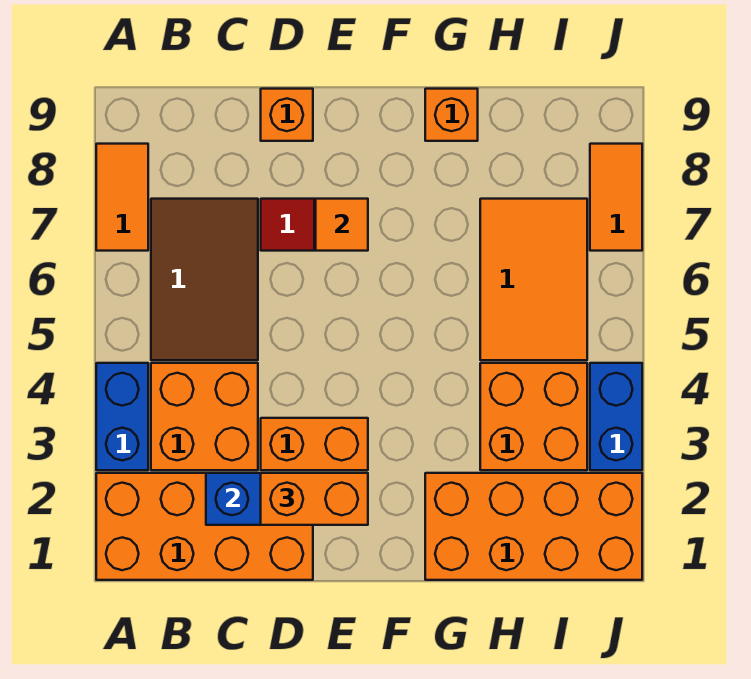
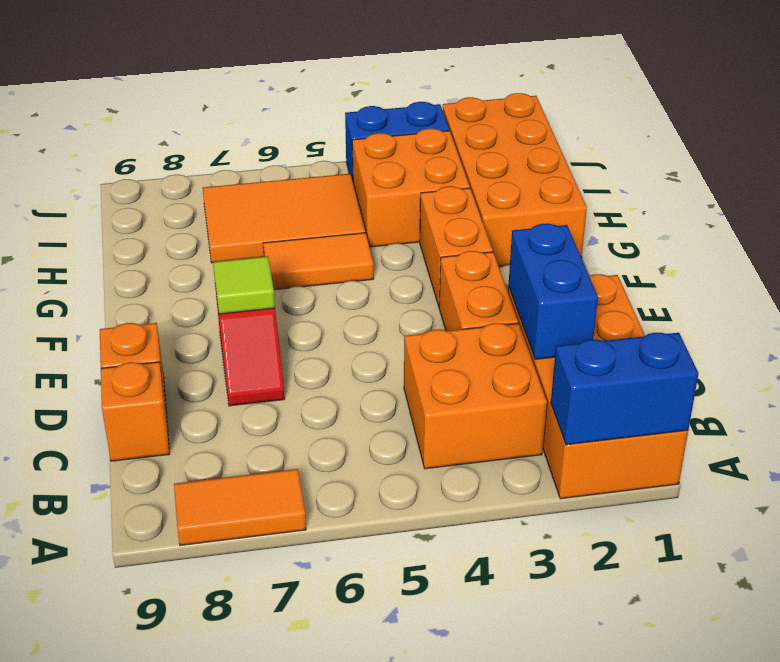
blue brick A3:A4 level 1 -> blue brick A1:A2 level 2
brown tile B5:C7 level 1 -> none
orange brick D2:E2 level 3 -> orange brick F3:G3 level 1
orange tile E7 level 2 -> lime tile E7 level 2
orange brick G9 level 1 -> orange brick C9 level 1
orange tile J7:J8 level 1 -> orange tile G5:G6 level 1

